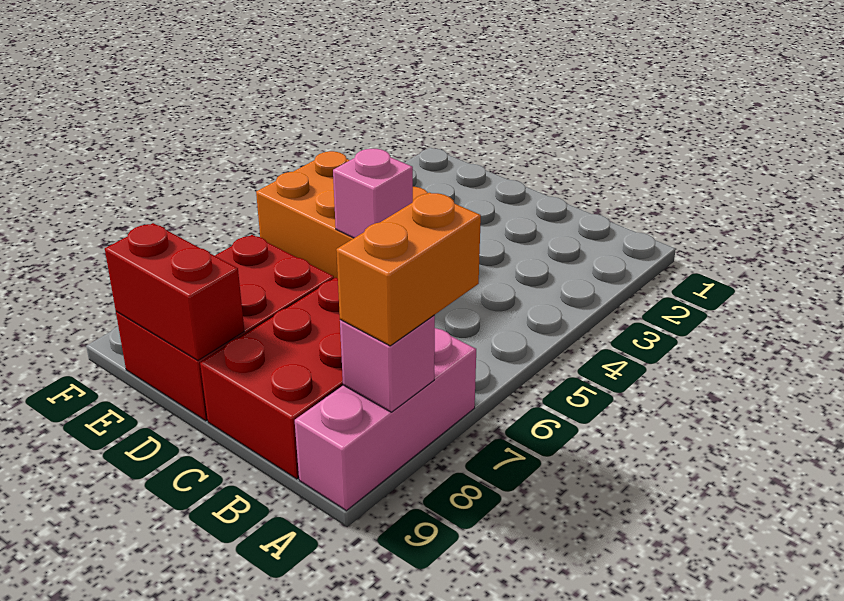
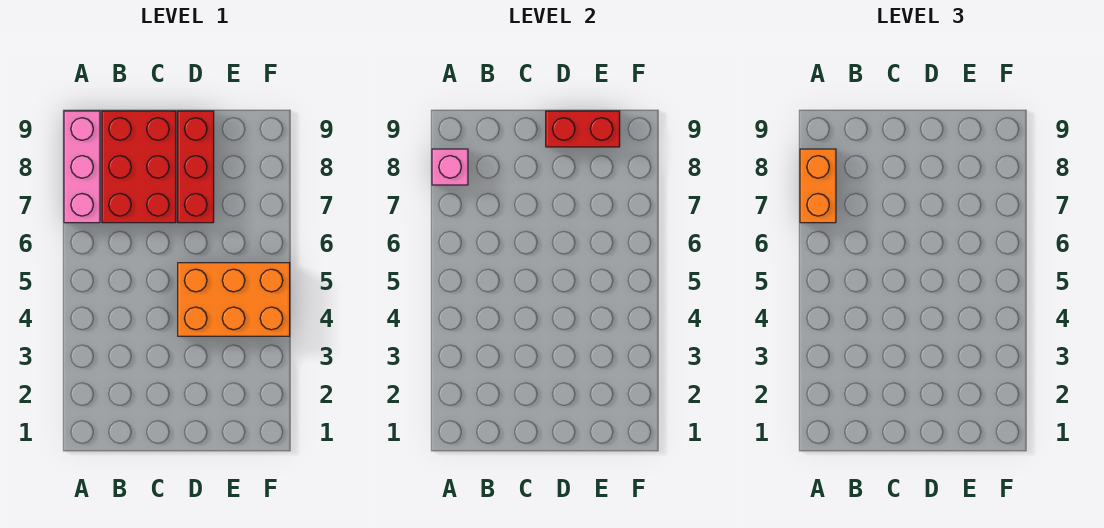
pink brick D5 level 2 -> none
red brick D7:E9 level 1 -> red brick D7:D9 level 1

